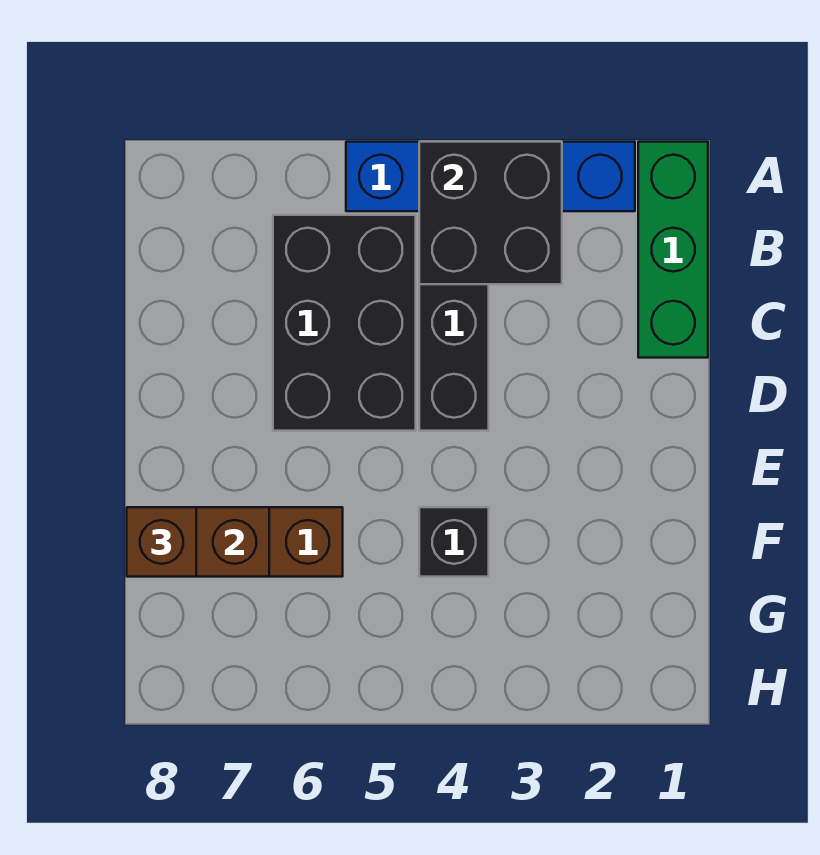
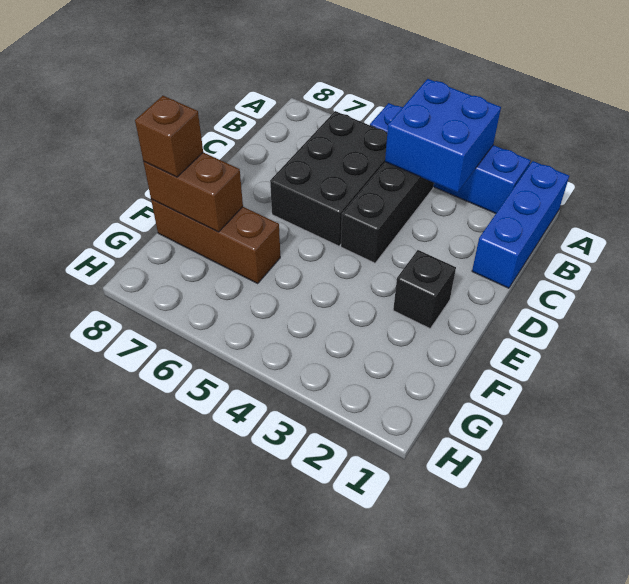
green brick A1:C1 level 1 -> blue brick A1:C1 level 1
black brick A3:B4 level 2 -> blue brick A3:B4 level 2
black brick F4 level 1 -> black brick E2 level 1

